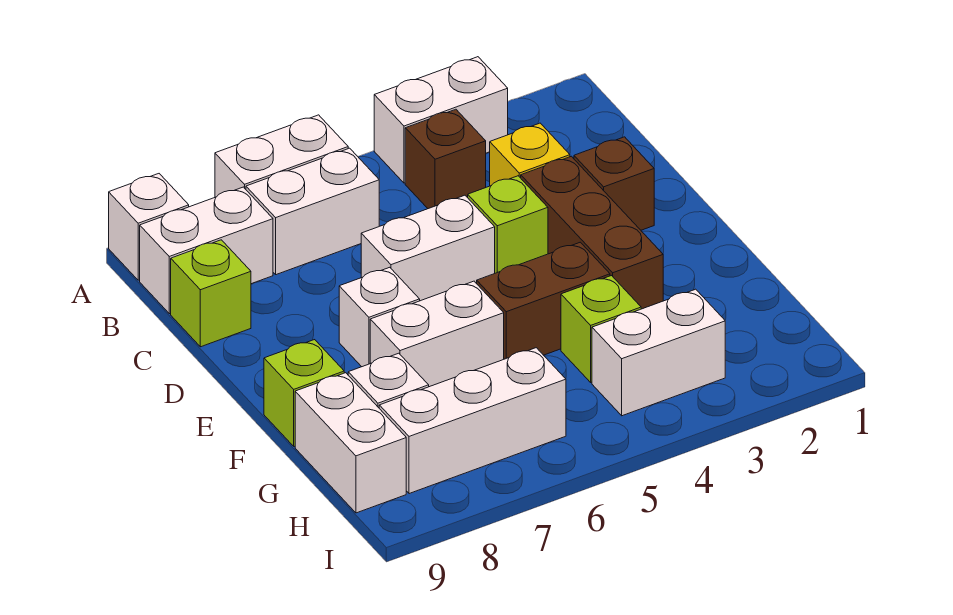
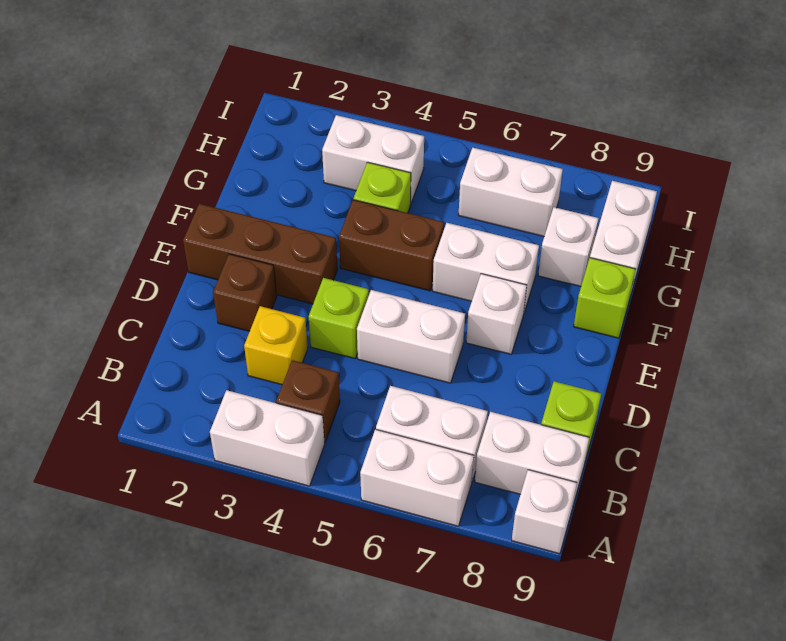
brown brick D3:F3 level 1 -> brown brick E1:E3 level 1
white brick H6:H8 level 1 -> white brick H6:H7 level 1

